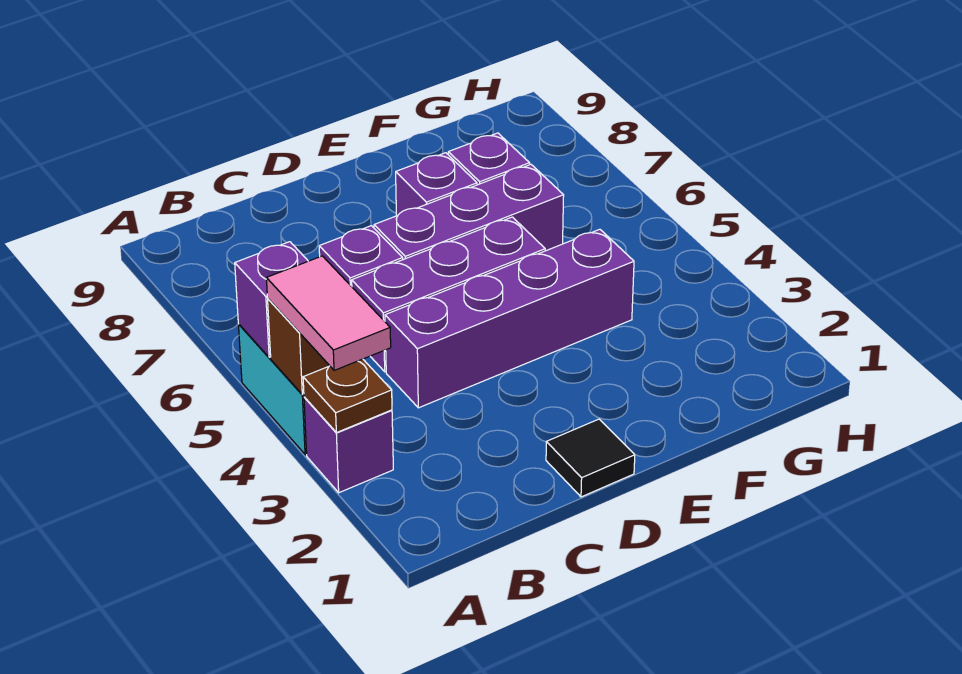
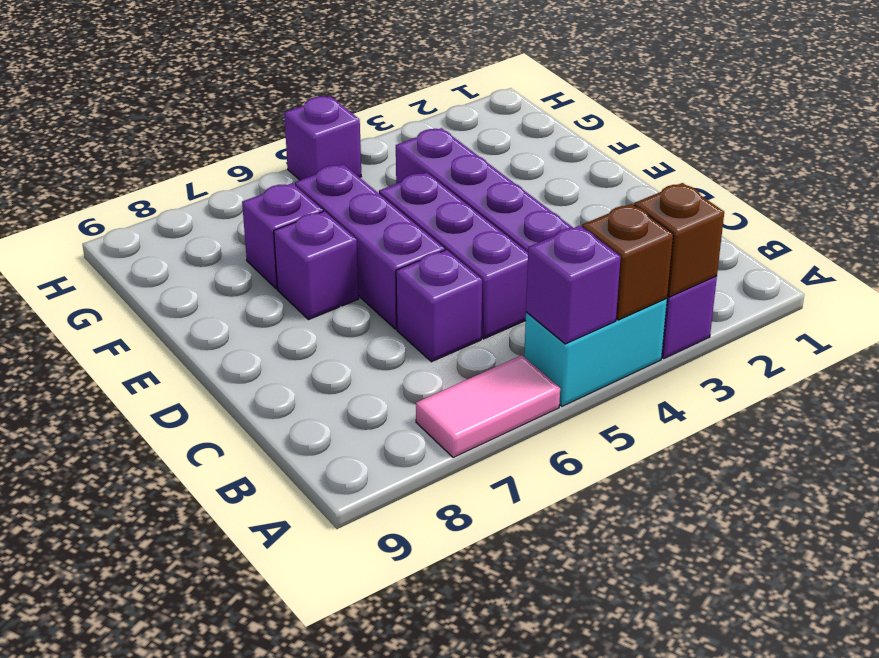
brown plate A3 level 2 -> brown brick A3 level 2
pink tile A3:A4 level 3 -> pink tile A6:A7 level 1
black tile D1 level 1 -> none
none -> purple brick H5 level 1

